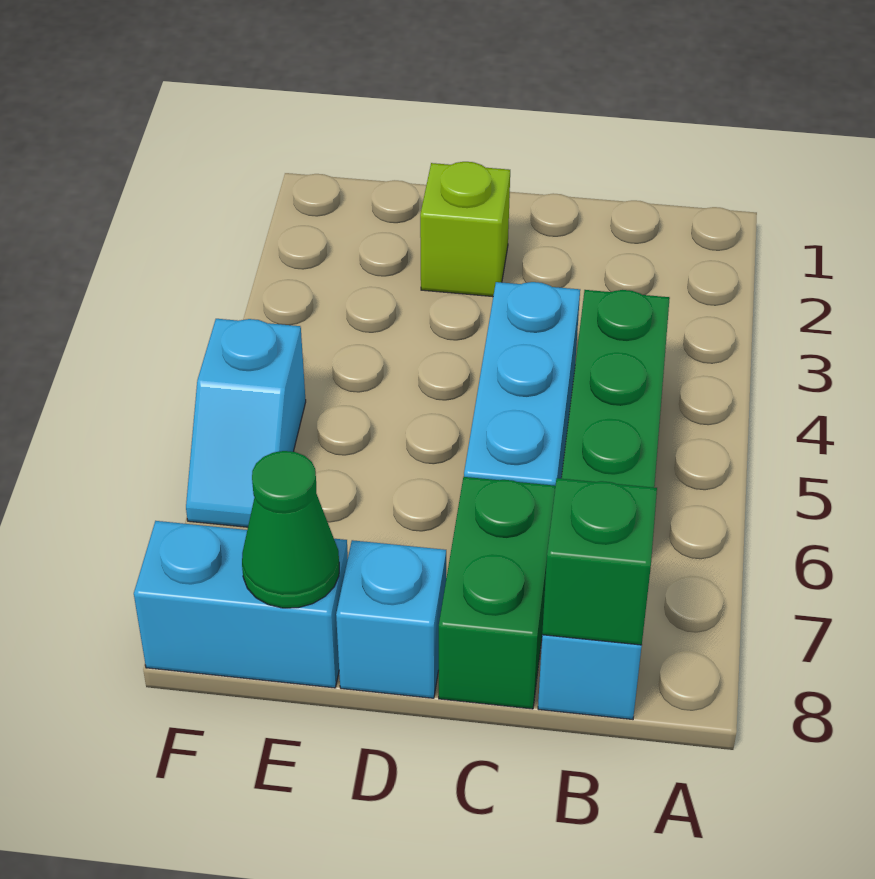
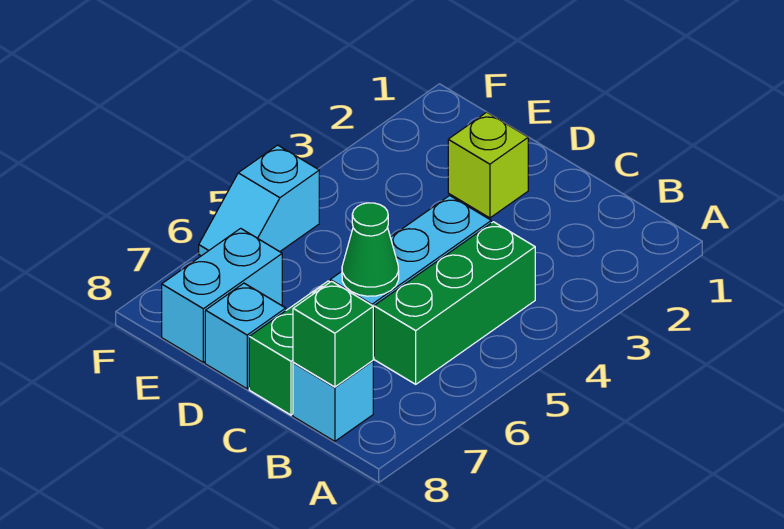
cyan brick E8:F8 level 1 -> cyan brick E7:E8 level 1
green cone E8 level 2 -> green cone C6 level 2

